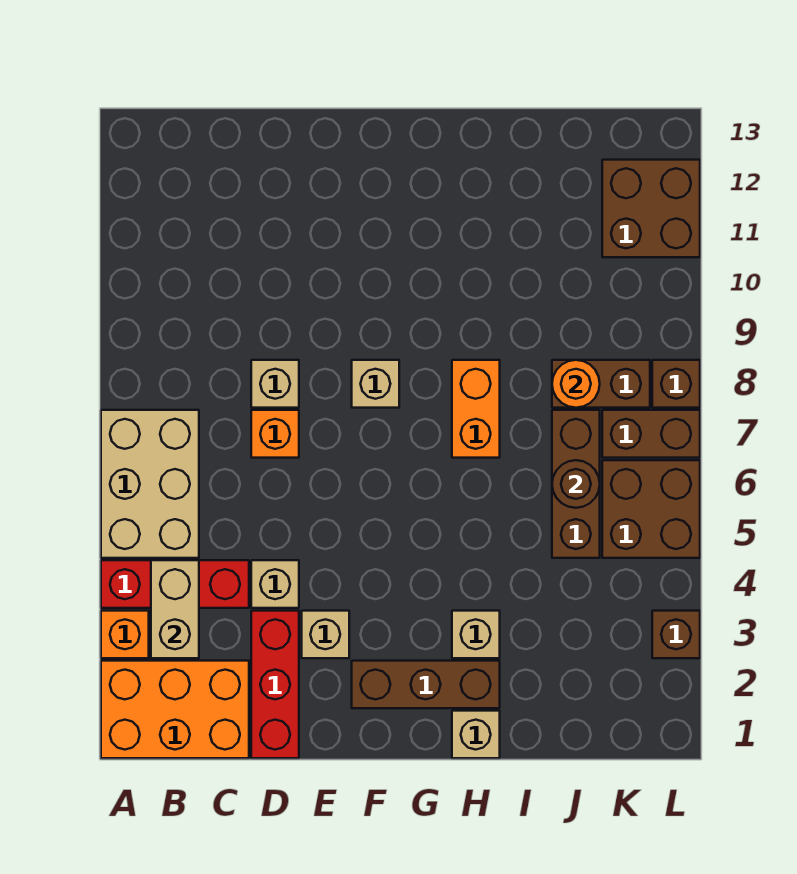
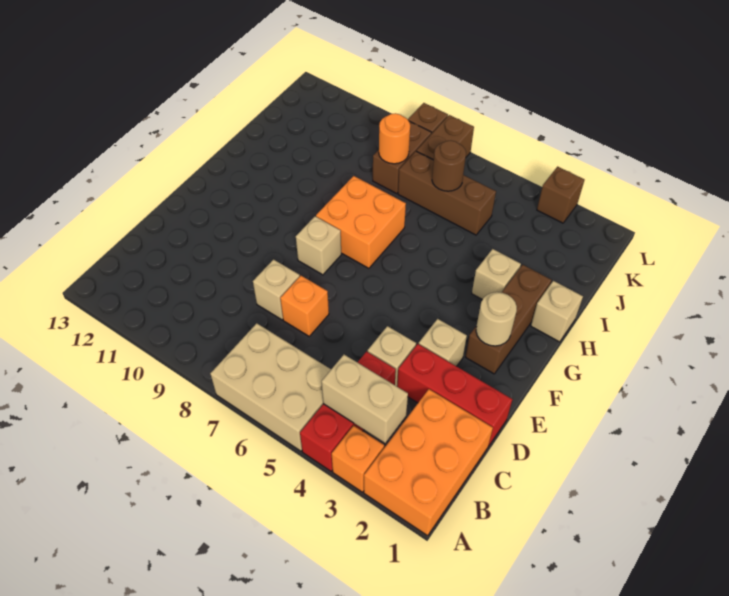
none -> tan round brick F2 level 2
orange brick H7:H8 level 1 -> orange brick G7:H8 level 1
brown brick K5:L6 level 1 -> none
brown brick K11:L12 level 1 -> none

